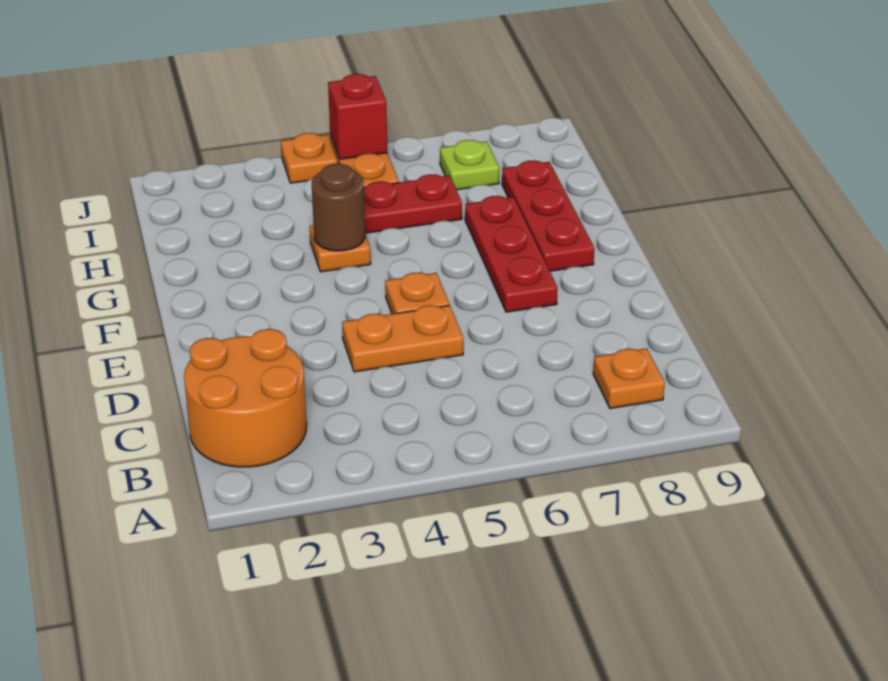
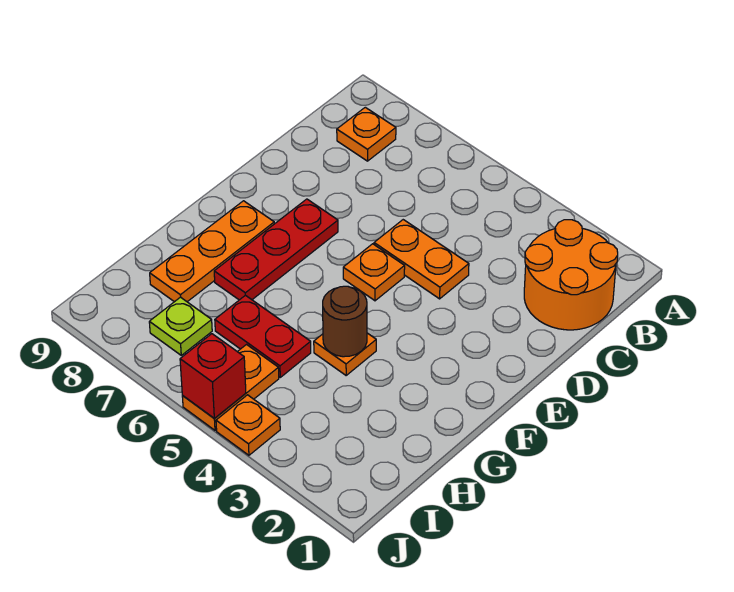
red plate F8:H8 level 1 -> orange plate F8:H8 level 1

